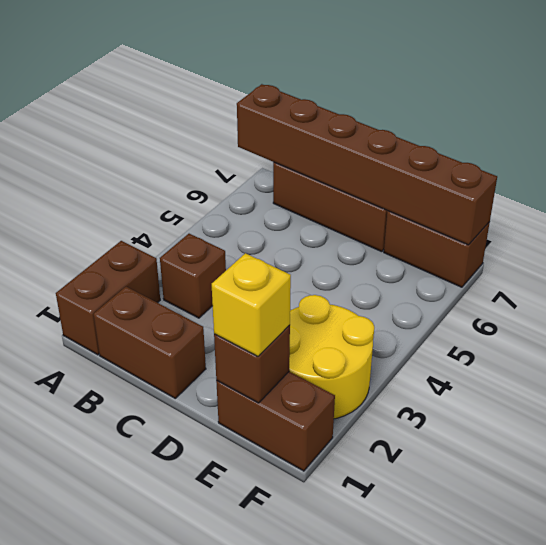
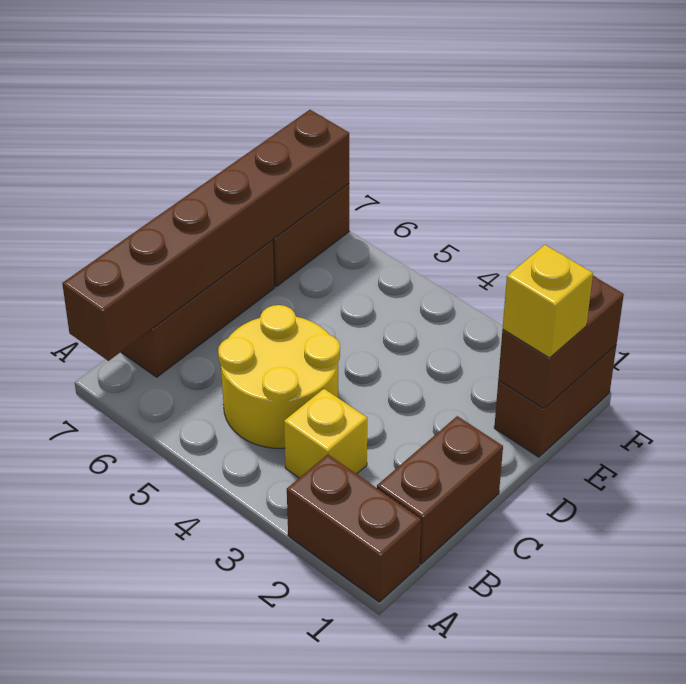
brown brick B3 level 1 -> yellow brick B3 level 1
brown brick E1 level 2 -> brown brick E1:F1 level 2
yellow round brick E2:F3 level 1 -> yellow round brick B4:C5 level 1

